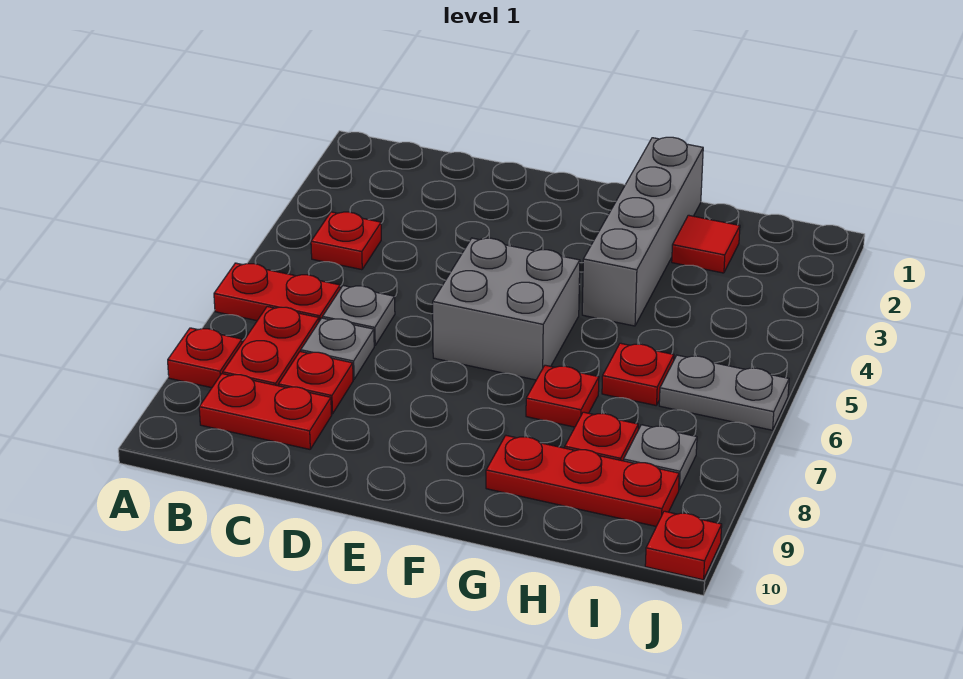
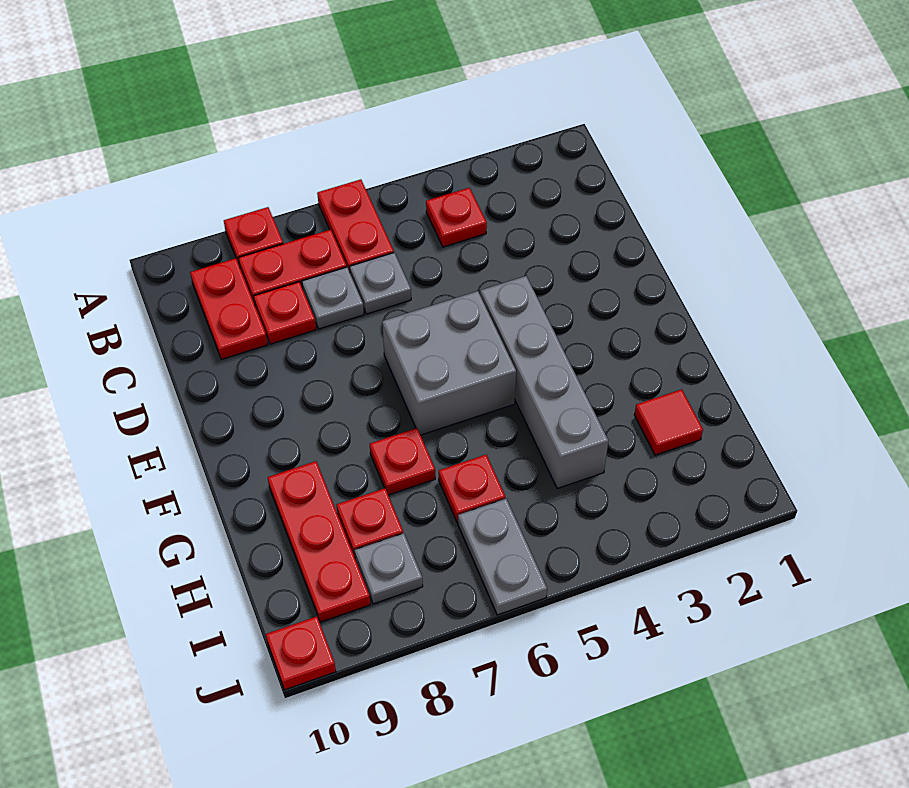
grey brick G1:G4 level 1 -> grey brick E4:H4 level 1

